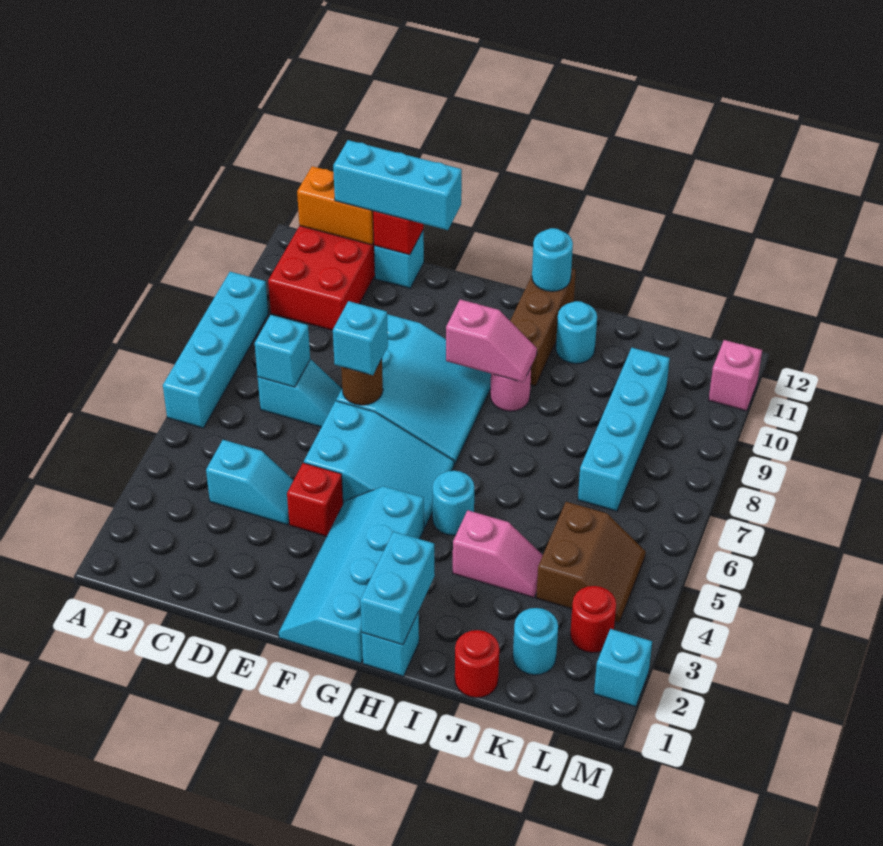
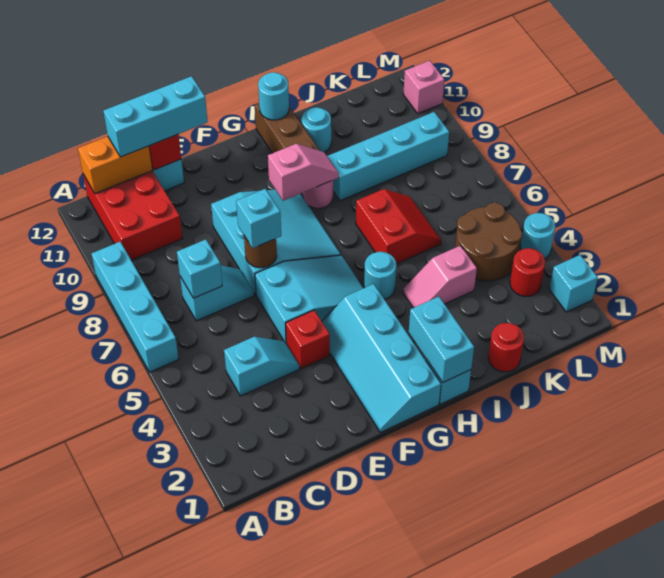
pink slope I4:J4 level 1 top I -> pink slope I4:J4 level 1 top J
none -> red slope I6:J7 level 1 top I
cyan round brick K2 level 1 -> cyan round brick M4 level 1
brown slope K4:L5 level 1 top K -> brown round brick K4:L5 level 1
cyan brick K7:K10 level 1 -> cyan brick I9:L9 level 1

